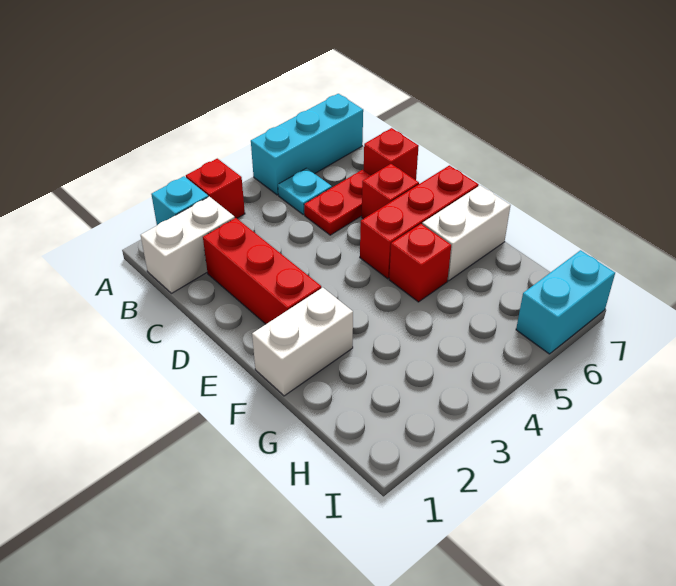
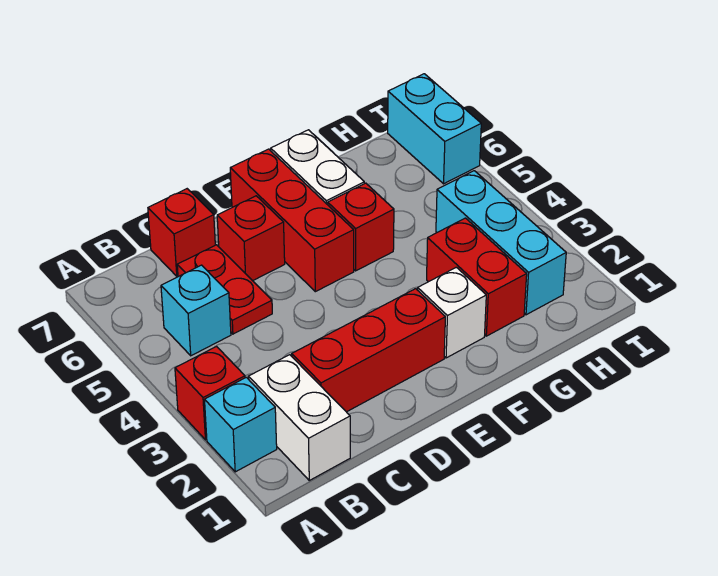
cyan brick A5:A7 level 1 -> cyan brick H2:H4 level 1
cyan plate B5 level 1 -> cyan brick B5 level 1
white brick F1:F2 level 1 -> white brick F2 level 1
none -> red brick G2:G3 level 1

